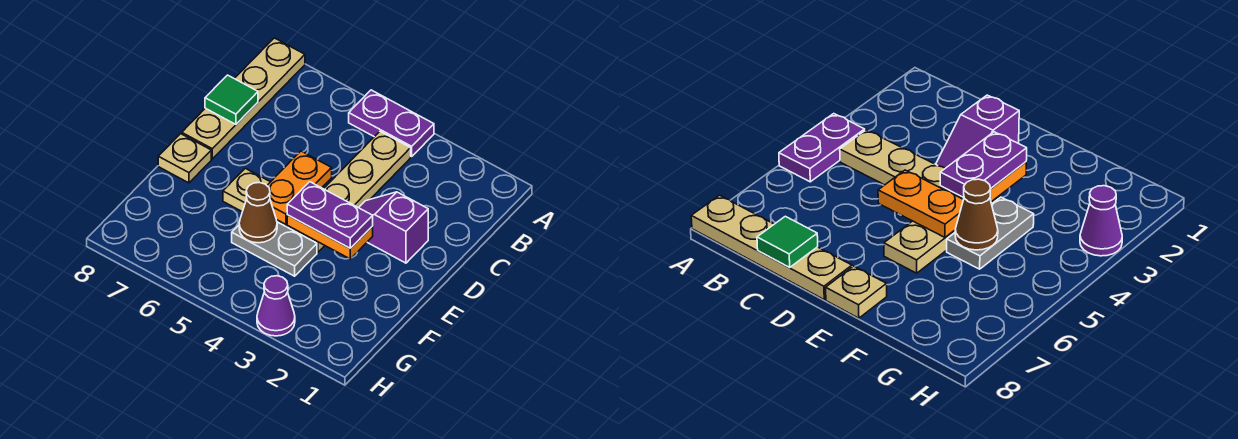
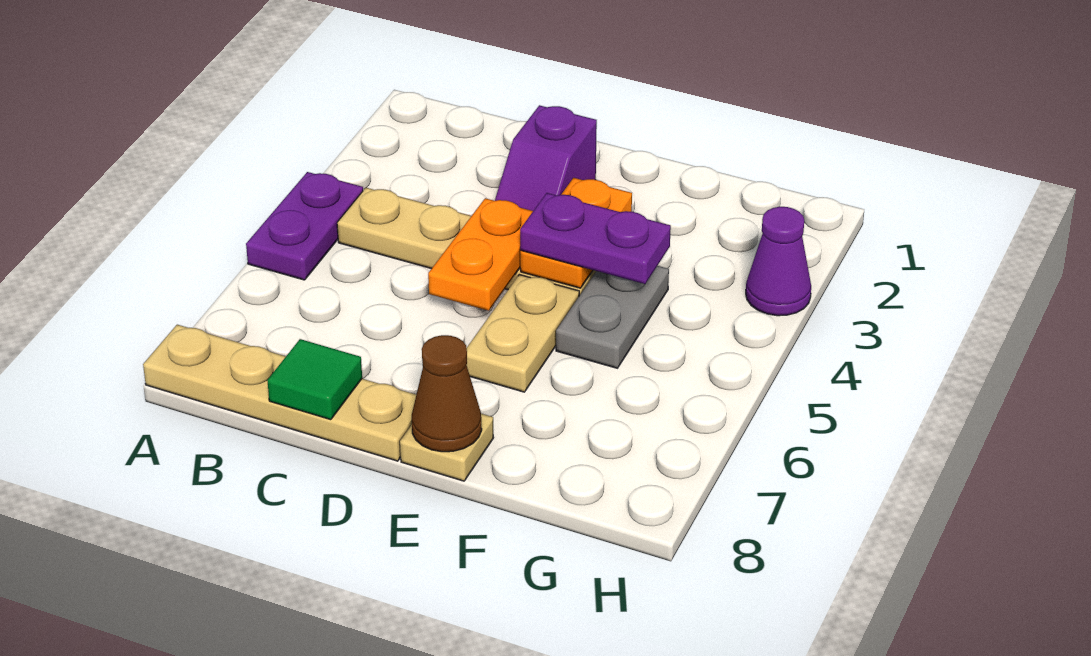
orange plate D5:E5 level 2 -> orange plate D4:D5 level 2
purple plate E3:E4 level 3 -> purple plate E4:F4 level 3
brown cone F5 level 2 -> brown cone E8 level 2

